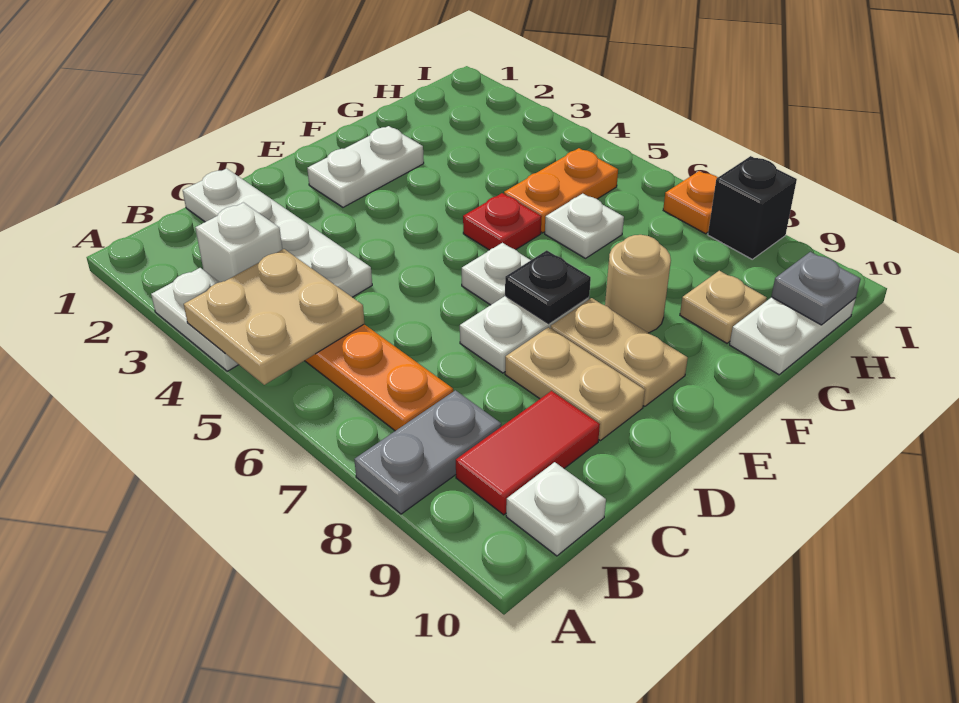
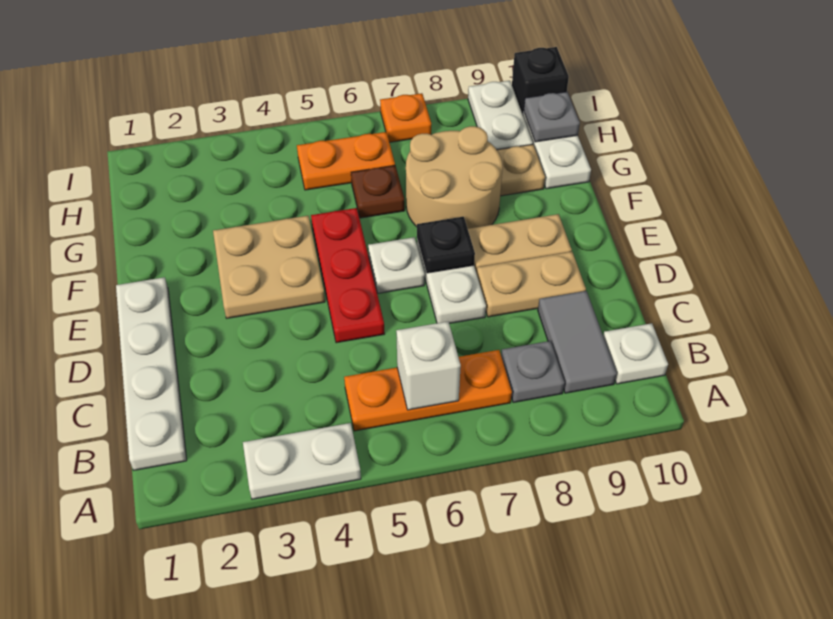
tan plate A4:B5 level 2 -> tan plate E3:F4 level 1
grey plate A8:B8 level 1 -> grey plate B8 level 1
white brick B3 level 1 -> white brick B6 level 2
red tile B9:C9 level 1 -> grey tile B9:C9 level 1
white plate C1:C4 level 1 -> white plate B1:E1 level 1
white plate E2:F2 level 1 -> white plate H9:I9 level 1
red plate F5 level 1 -> red plate D5:F5 level 1
tan round brick F8 level 1 -> tan round brick F7:G8 level 1
orange plate G5:H5 level 1 -> orange plate H5:H6 level 1
white plate G6 level 1 -> brown plate G6 level 1
black brick I8 level 1 -> black brick I10 level 1

